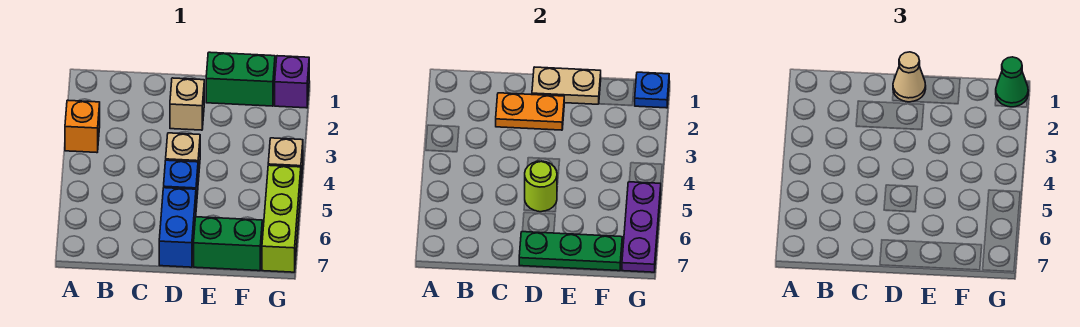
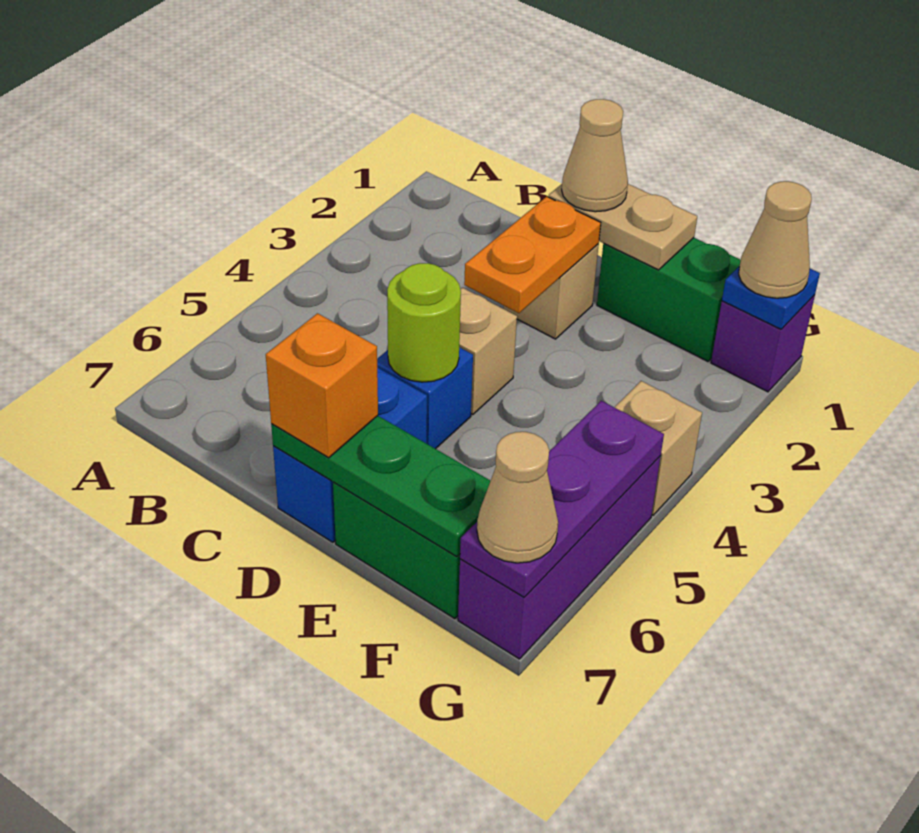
orange brick A3 level 1 -> orange brick D7 level 3
orange plate C2:D2 level 2 -> orange plate D2:D3 level 2
green cone G1 level 3 -> tan cone G1 level 3
lime brick G5:G7 level 1 -> purple brick G5:G7 level 1
none -> tan cone G7 level 3

